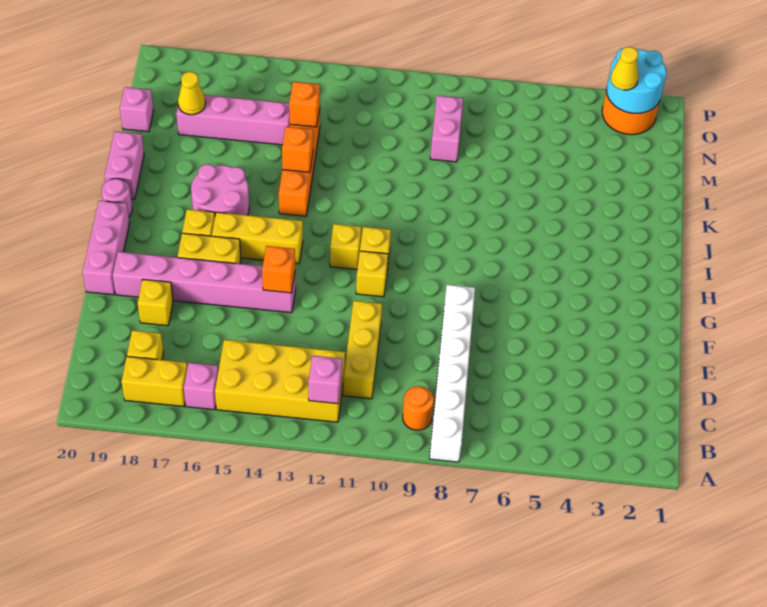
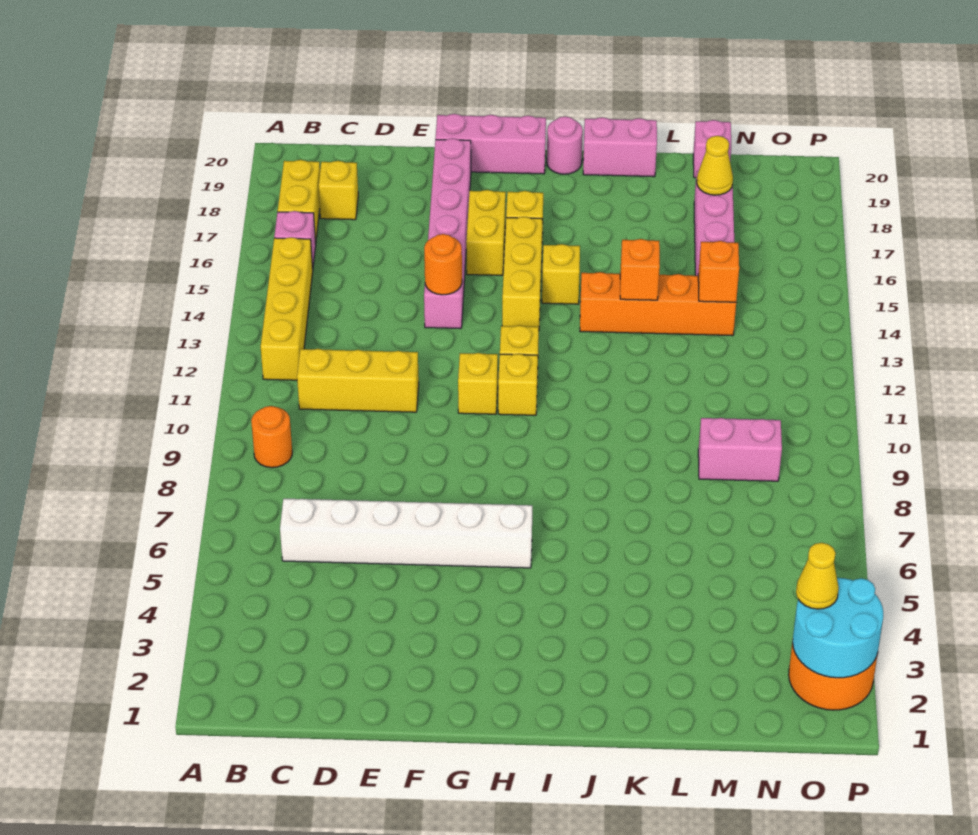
white brick A8:F8 level 1 -> white brick C6:H6 level 1
yellow brick B12:C15 level 1 -> yellow brick B12:B15 level 1
pink brick B12 level 2 -> none
yellow brick E18 level 1 -> yellow brick I15 level 1
orange brick F14 level 2 -> orange round brick F14 level 2
pink round brick I16:J17 level 1 -> none

